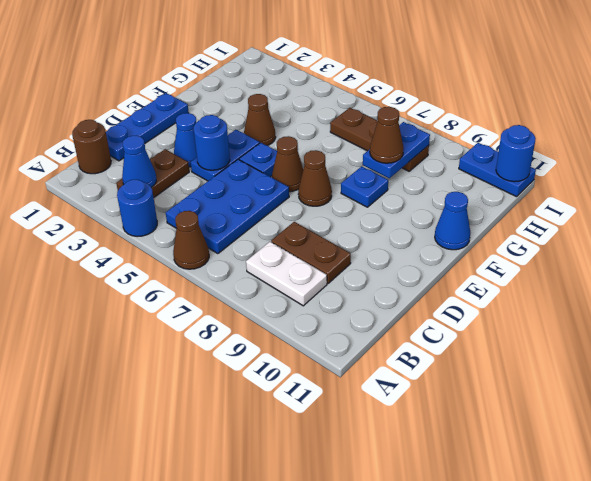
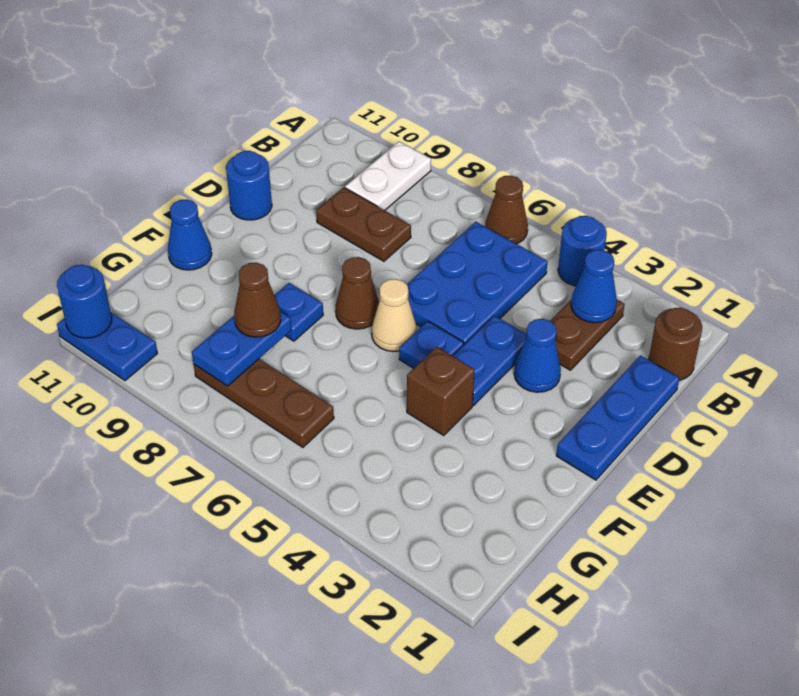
white plate B8:B9 level 1 -> white plate A9:B9 level 1
blue round brick D4 level 2 -> blue round brick D11 level 1
brown cone E6 level 1 -> tan cone E6 level 1
brown cone F4 level 1 -> brown brick F4 level 1

